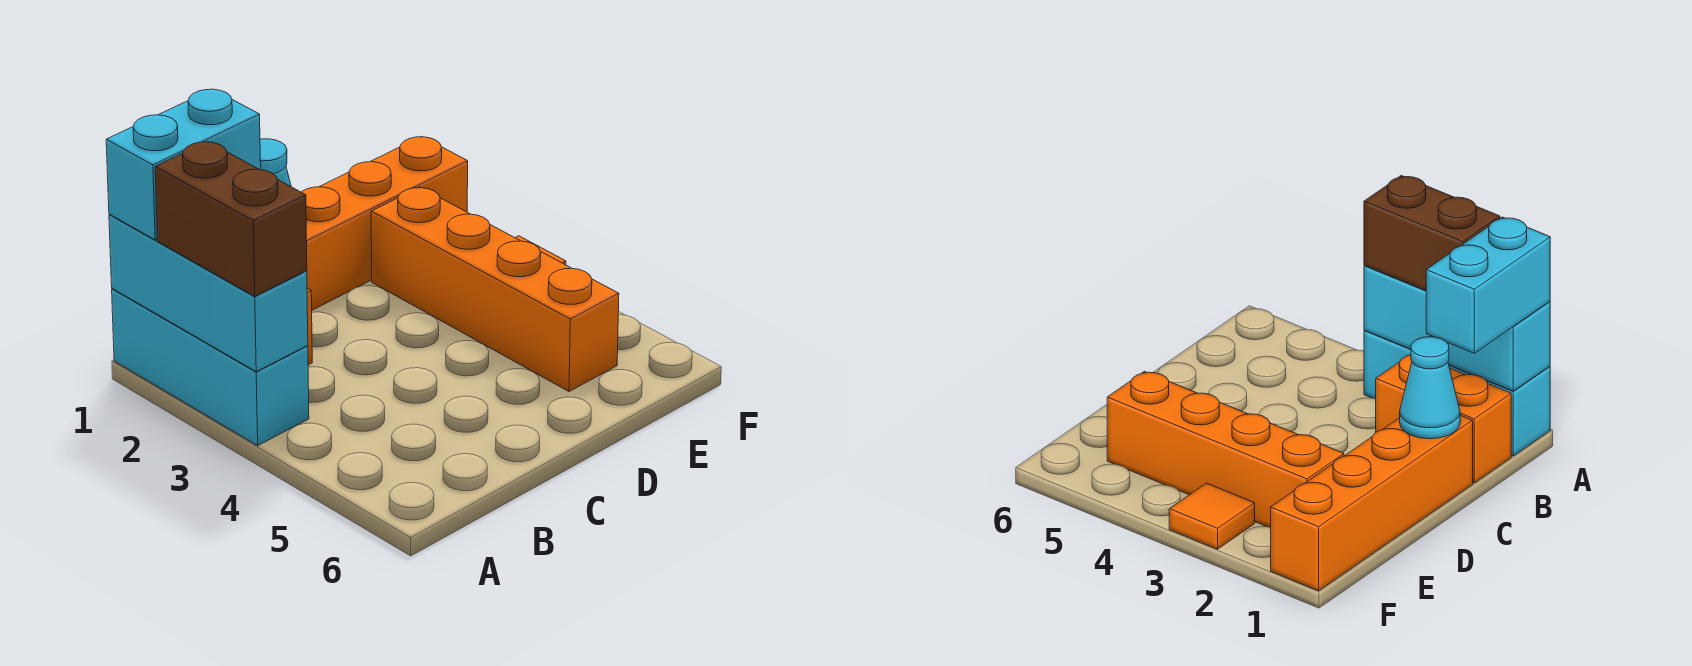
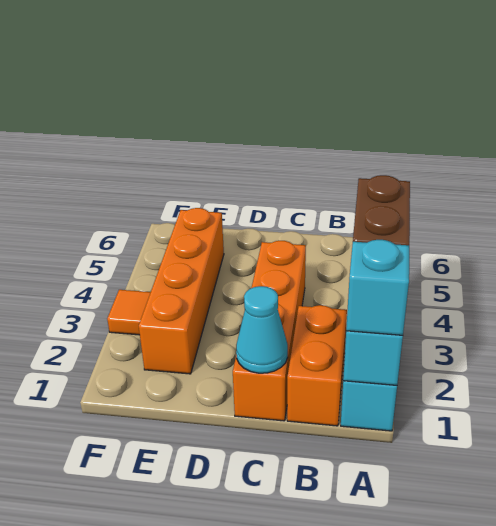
cyan brick A1:B1 level 3 -> cyan brick A1 level 3
orange brick C1:F1 level 1 -> orange brick C1:C4 level 1

